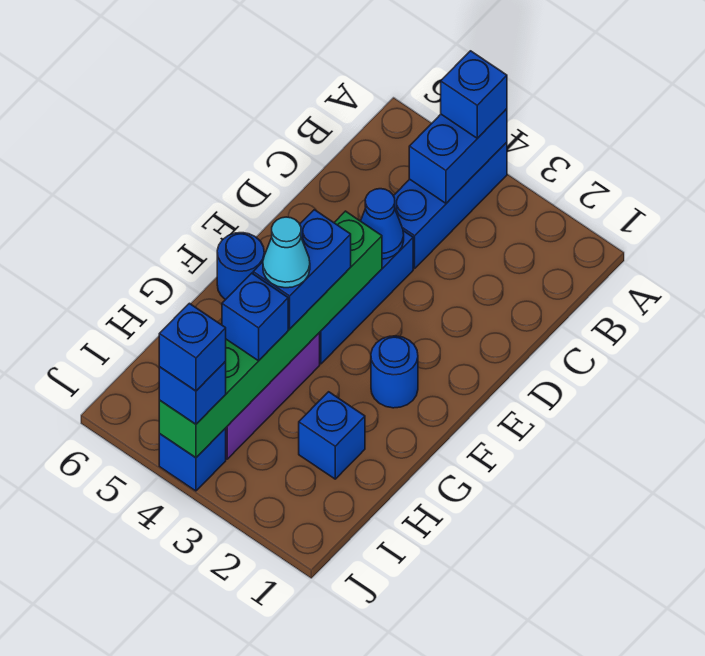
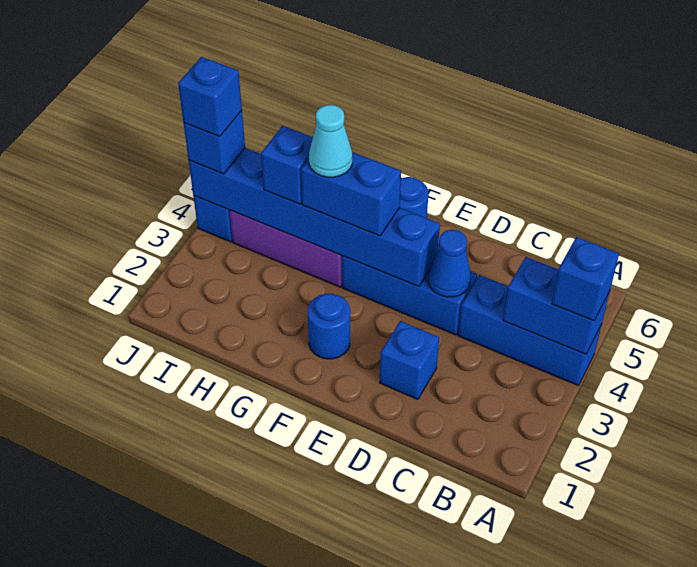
green brick E4:J4 level 2 -> blue brick E4:J4 level 2
blue brick H2 level 1 -> blue brick D2 level 1

